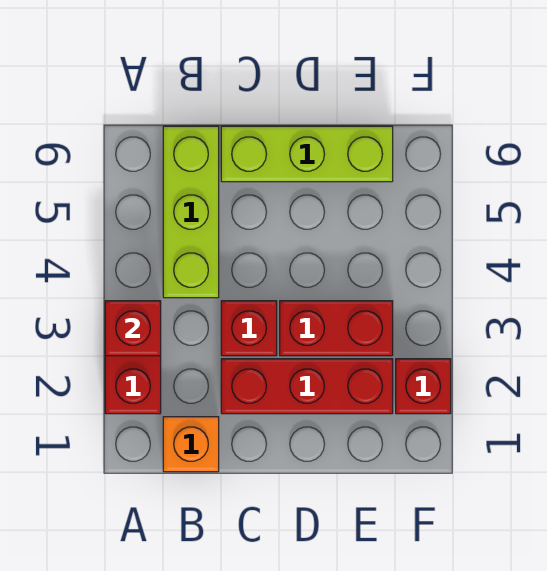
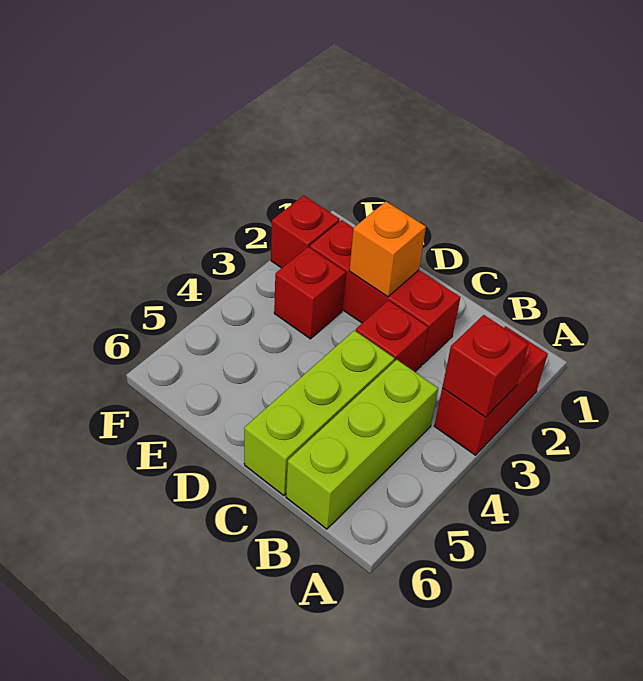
orange brick B1 level 1 -> orange brick D2 level 2
lime brick C6:E6 level 1 -> lime brick C4:C6 level 1
red brick D3:E3 level 1 -> red brick E3 level 1

